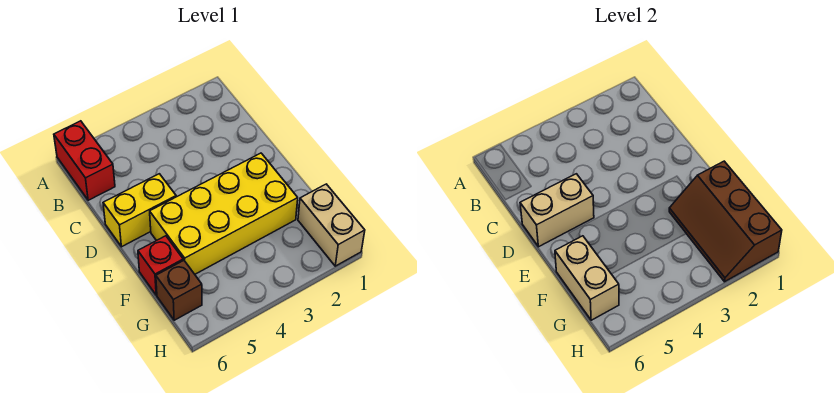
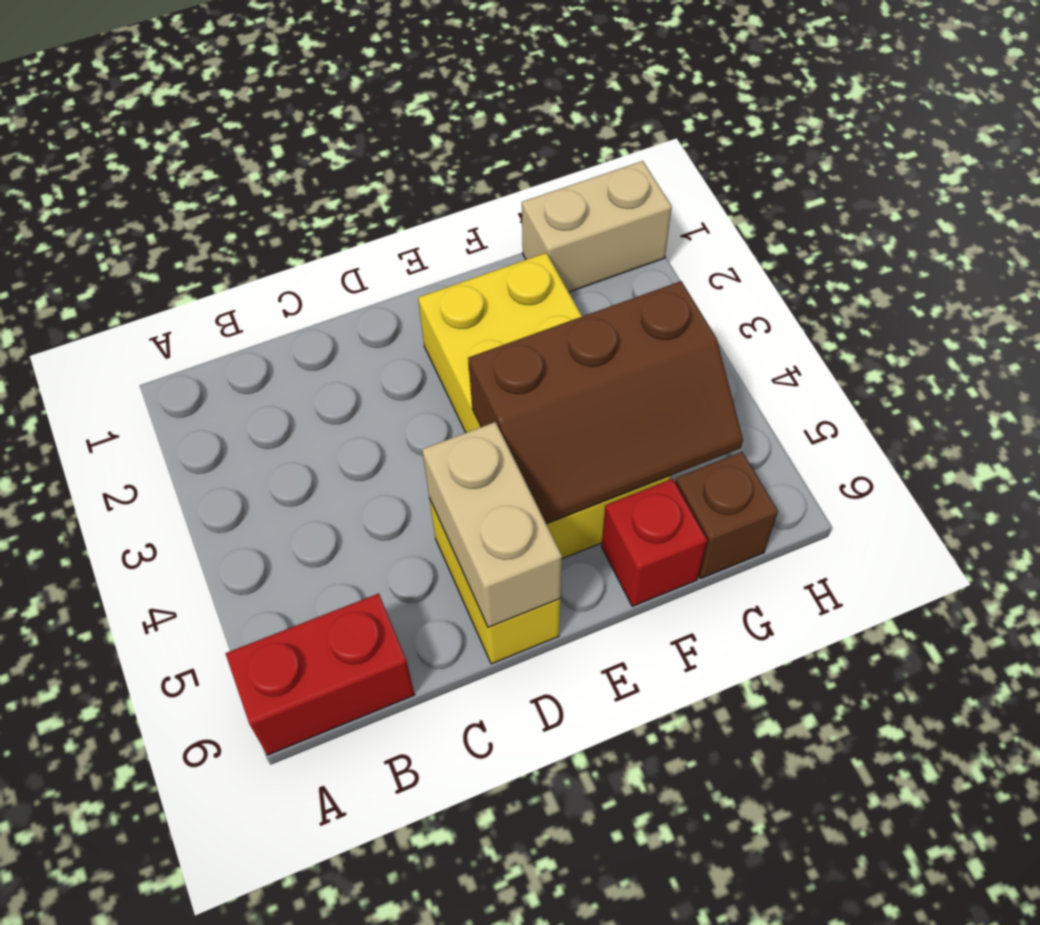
brown slope F1:H2 level 2 top 1 -> brown slope E4:G5 level 2 top 4
tan brick F6:G6 level 2 -> none

